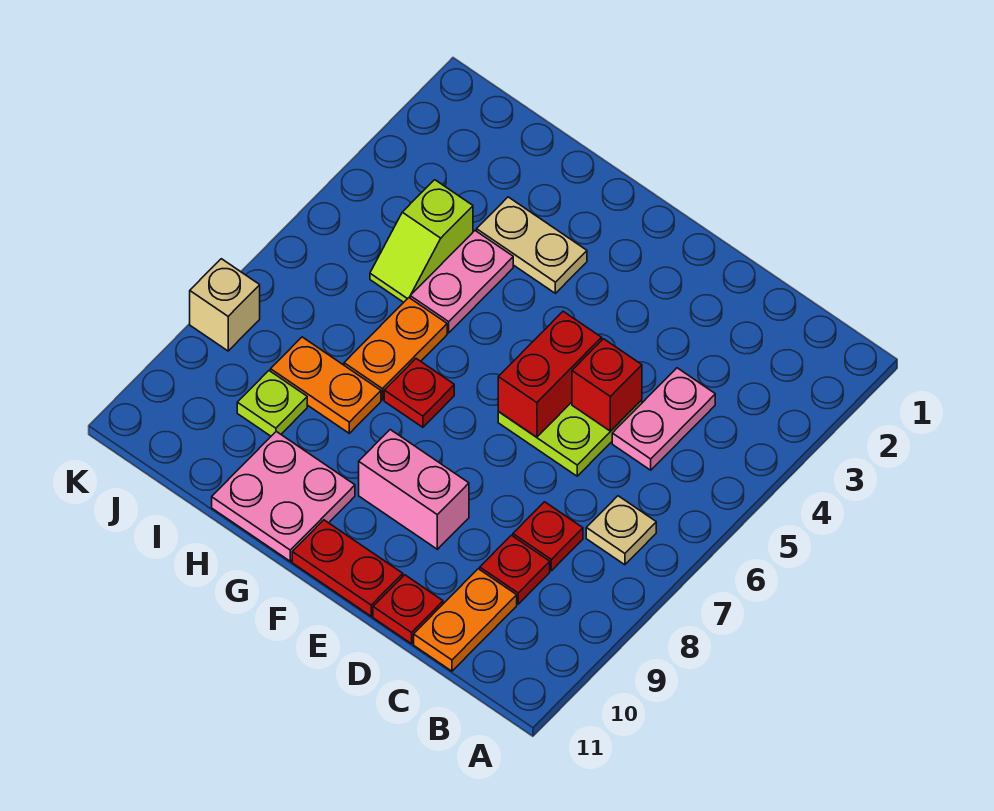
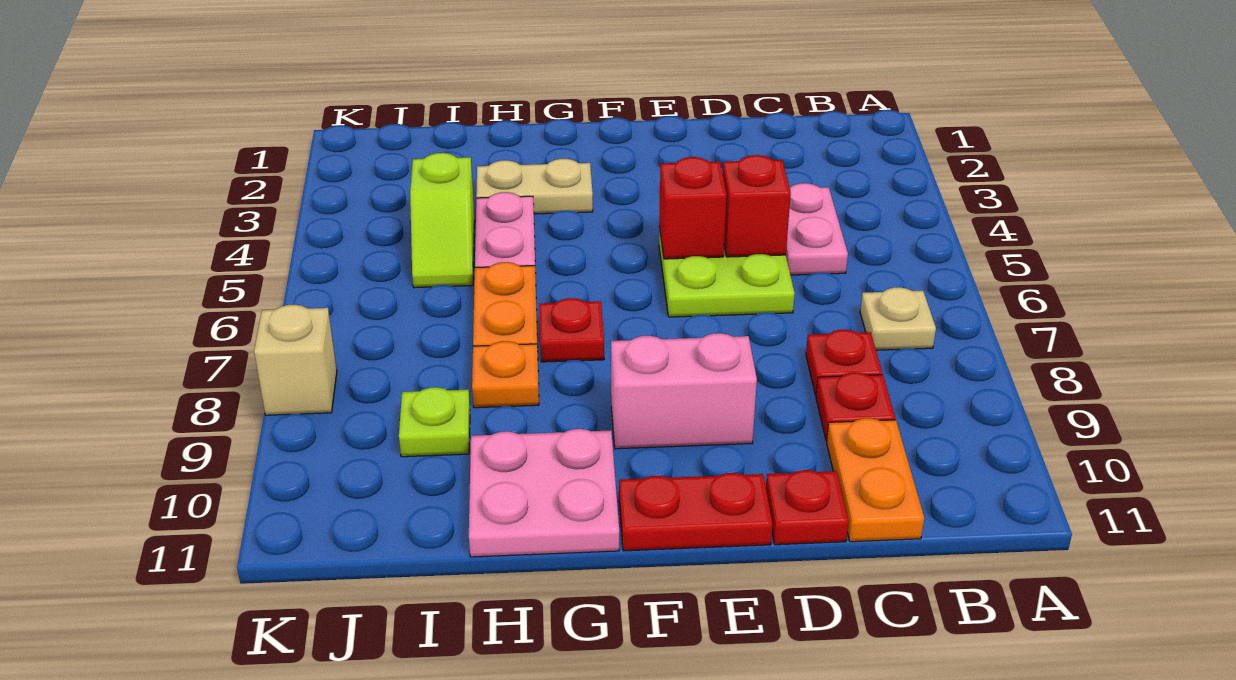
red brick E5:E6 level 2 -> red brick E5 level 2
orange plate H8:I8 level 1 -> orange plate H8 level 1

